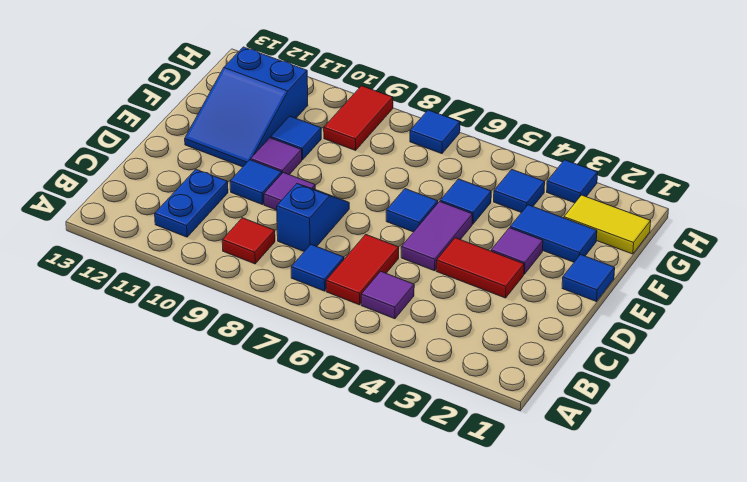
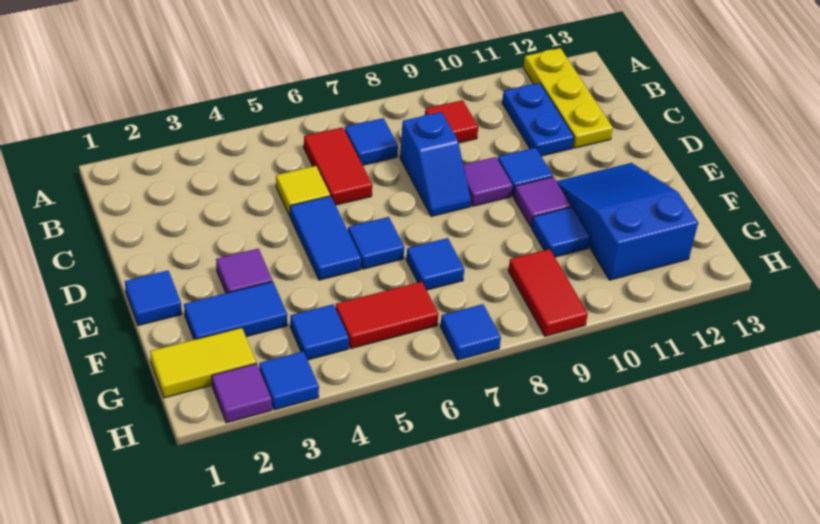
none -> yellow plate A12:C12 level 1
purple tile B5 level 1 -> purple tile H2 level 1
none -> yellow tile C5 level 1
red tile D3:D4 level 1 -> red tile G5:G6 level 1
purple tile D5:E5 level 1 -> blue tile D5:E5 level 1
blue tile F5 level 1 -> blue tile F7 level 1

